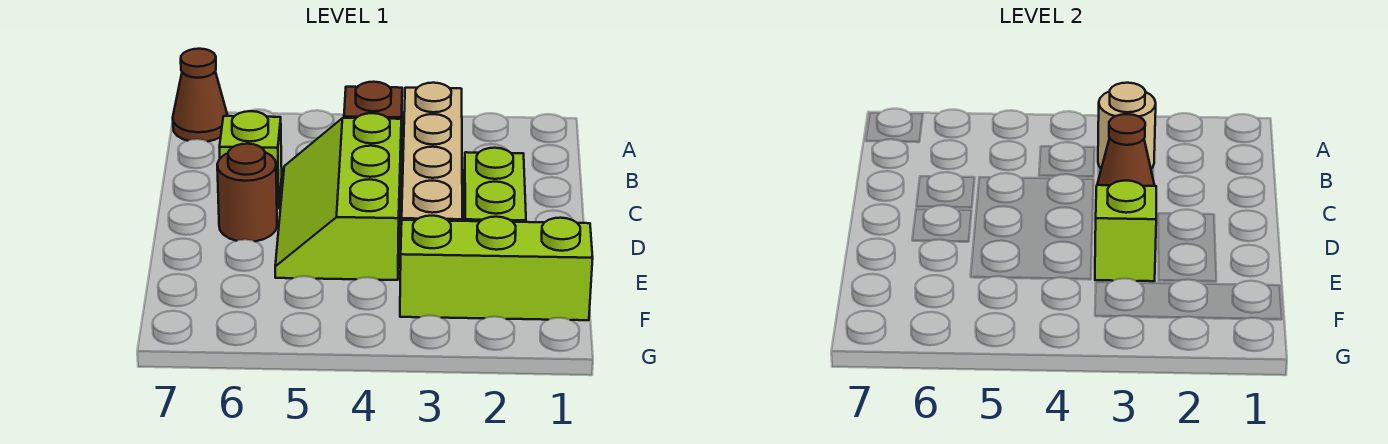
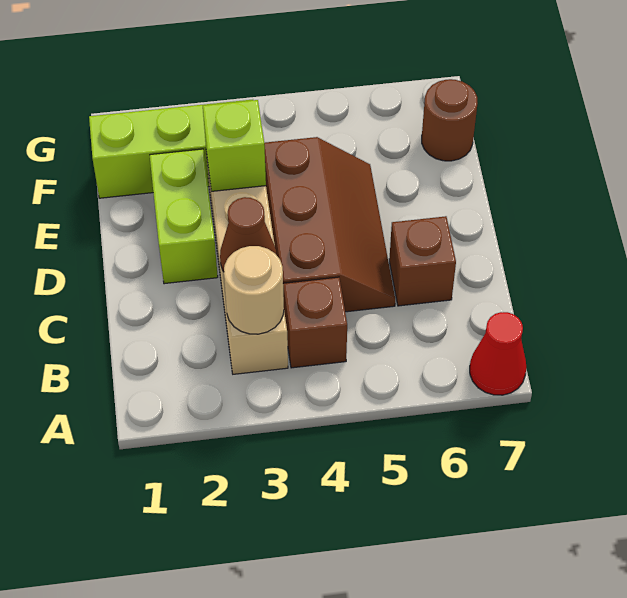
brown cone A7 level 1 -> red cone A7 level 1
lime slope C4:E5 level 1 top 4 -> brown slope C4:E5 level 1 top 4
lime brick C6 level 1 -> brown brick C6 level 1
brown round brick D6 level 1 -> brown round brick F7 level 1

